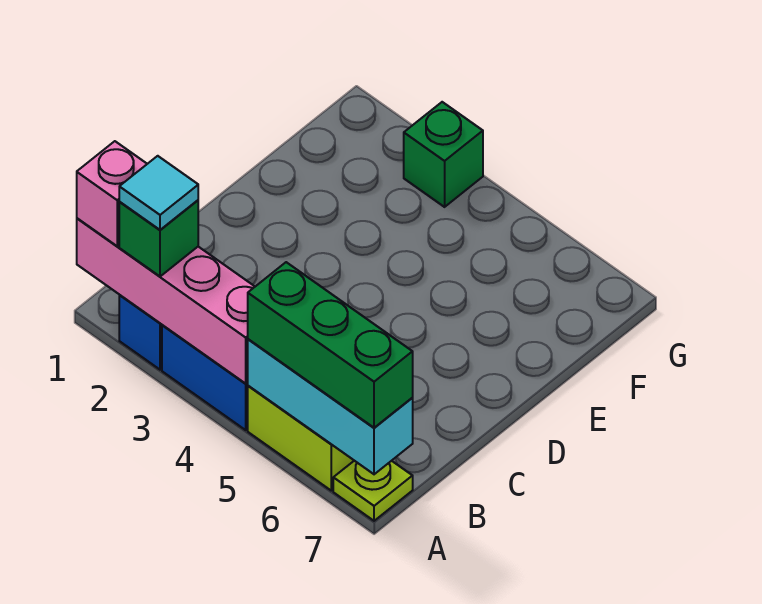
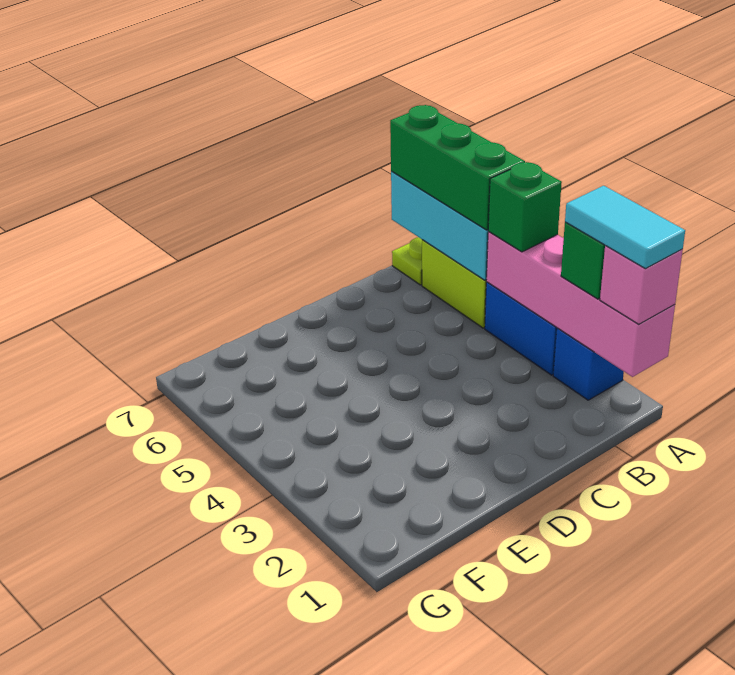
cyan tile A2 level 4 -> cyan tile A1:A2 level 4
green brick G3 level 1 -> green brick A4 level 3

